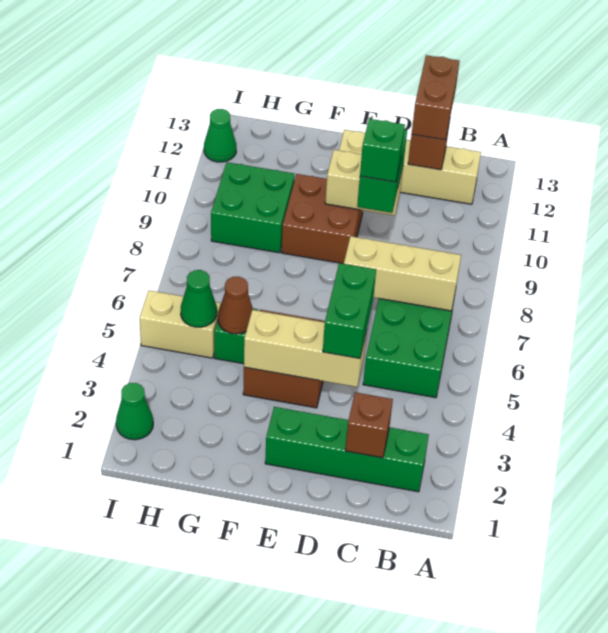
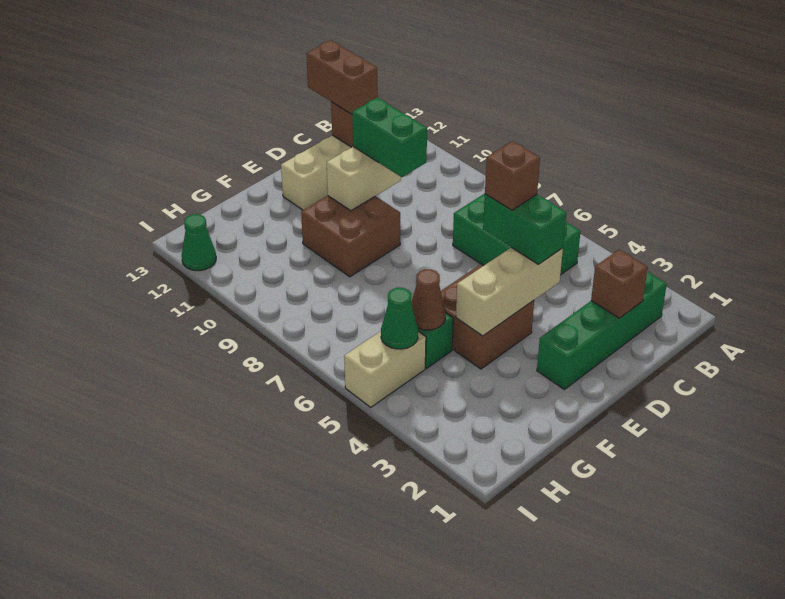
tan brick B7:D7 level 2 -> none
none -> brown brick D5 level 4
green brick D9 level 4 -> none
green brick G9:H10 level 1 -> none
green cone I2 level 1 -> none

